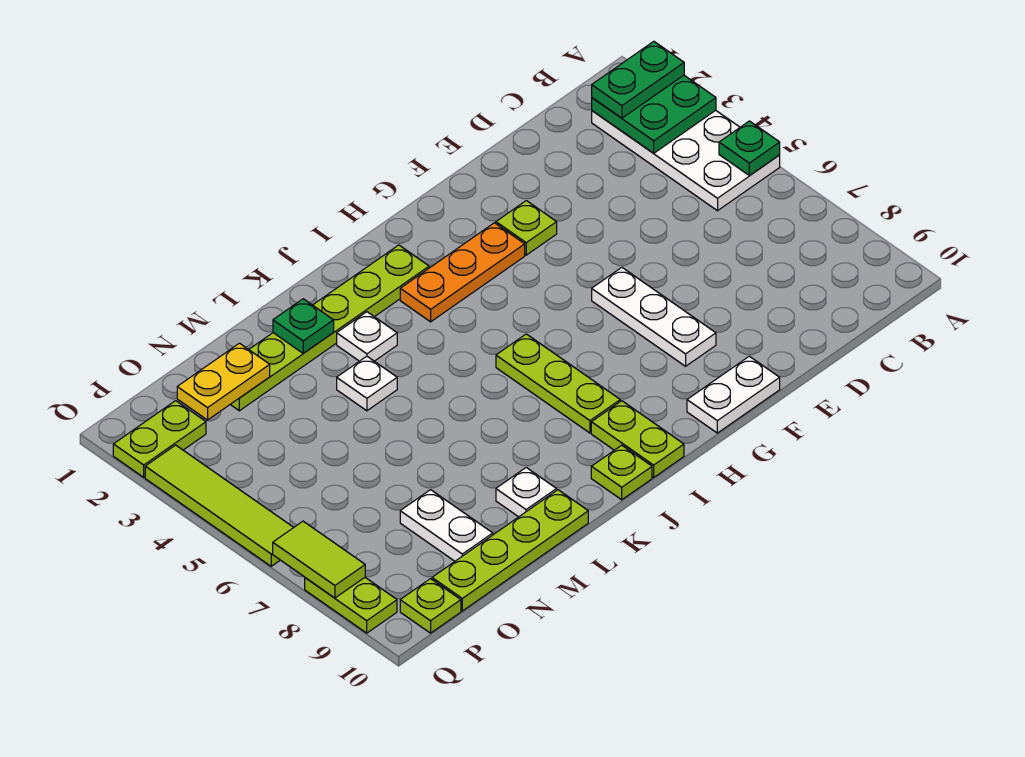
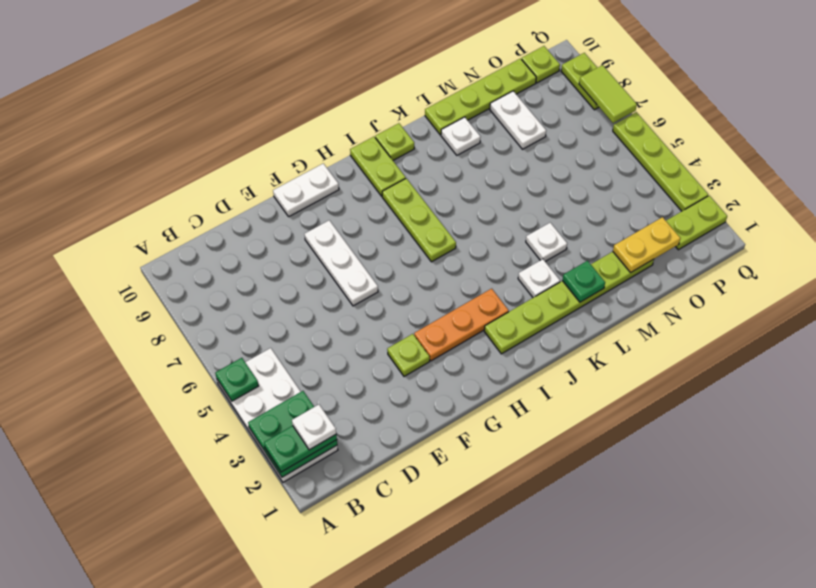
none -> white plate B2 level 4
lime tile Q3:Q6 level 1 -> lime plate Q3:Q6 level 1

